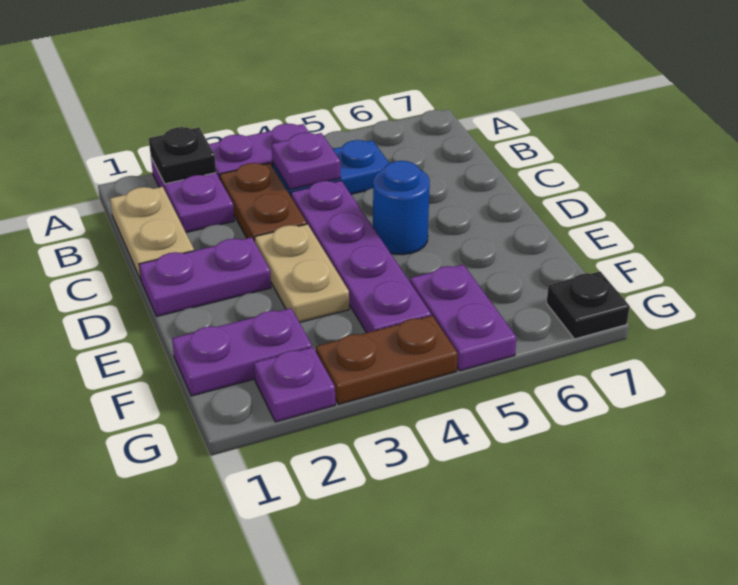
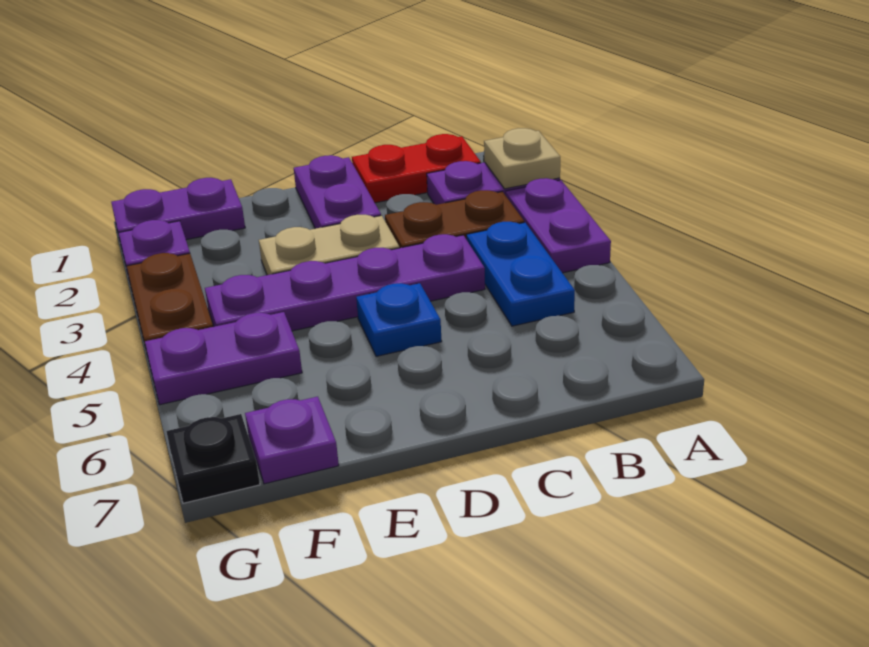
black plate A2 level 2 -> tan plate A2 level 2
tan plate B1:C1 level 1 -> red plate B1:C1 level 1
purple plate B4 level 2 -> purple plate F7 level 1
blue round brick D5 level 1 -> blue plate D5 level 1
purple plate F1:F2 level 1 -> purple plate F1:G1 level 1

